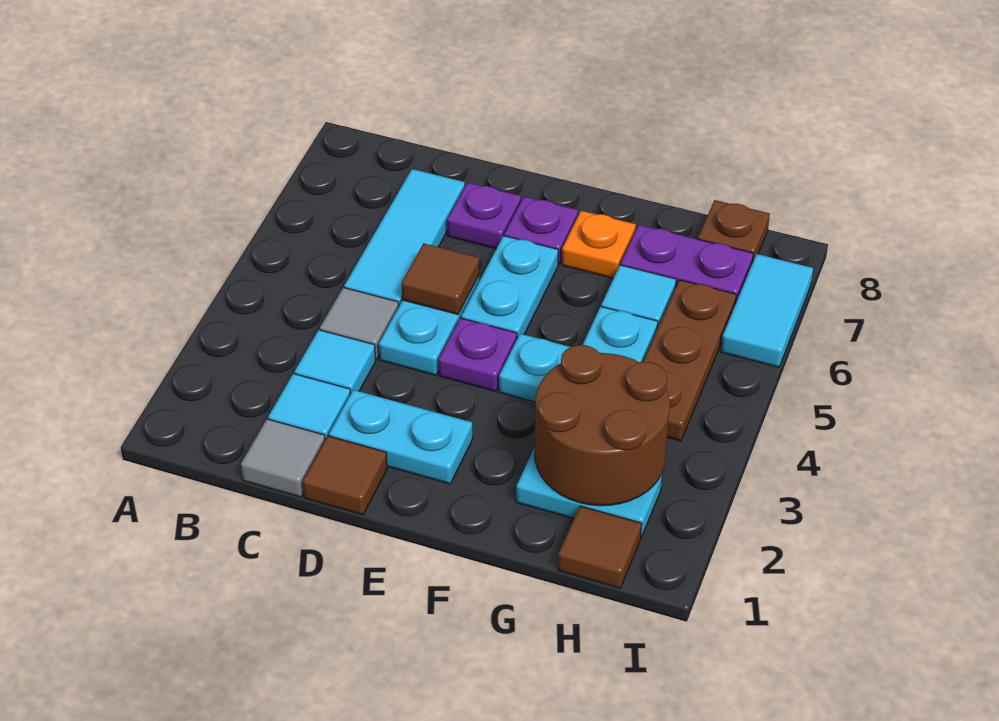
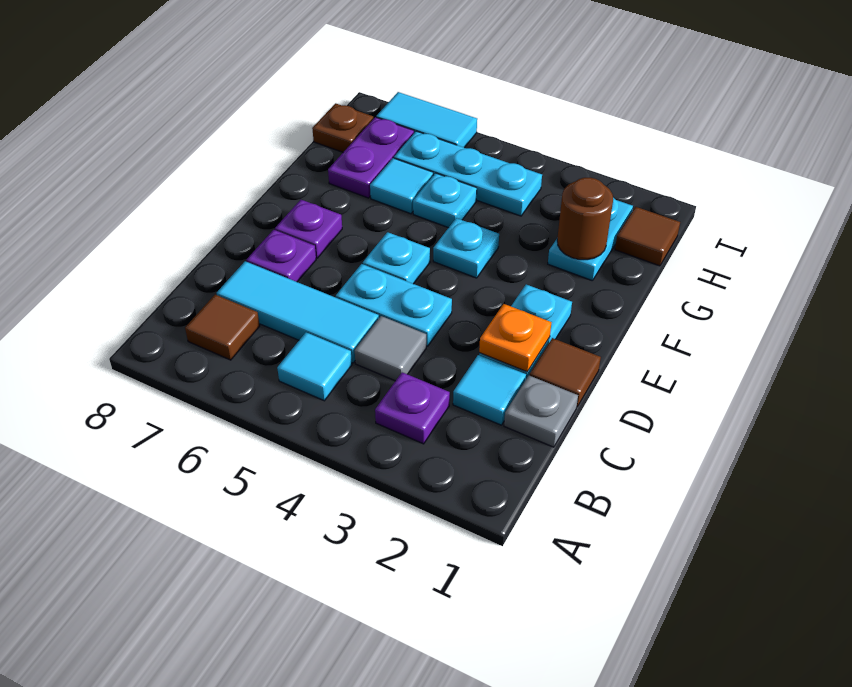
grey tile C1 level 1 -> grey plate C1 level 1
cyan tile C3 level 1 -> cyan tile B5 level 1
brown tile D5 level 2 -> brown tile B7 level 1
purple plate E4 level 1 -> purple plate B3 level 1
cyan plate E5:E6 level 1 -> cyan plate E5 level 1
orange plate F7 level 1 -> orange plate D2 level 2
brown round brick G2:H3 level 2 -> brown round brick G2 level 2
brown plate H4:H6 level 1 -> cyan plate H4:H6 level 1

